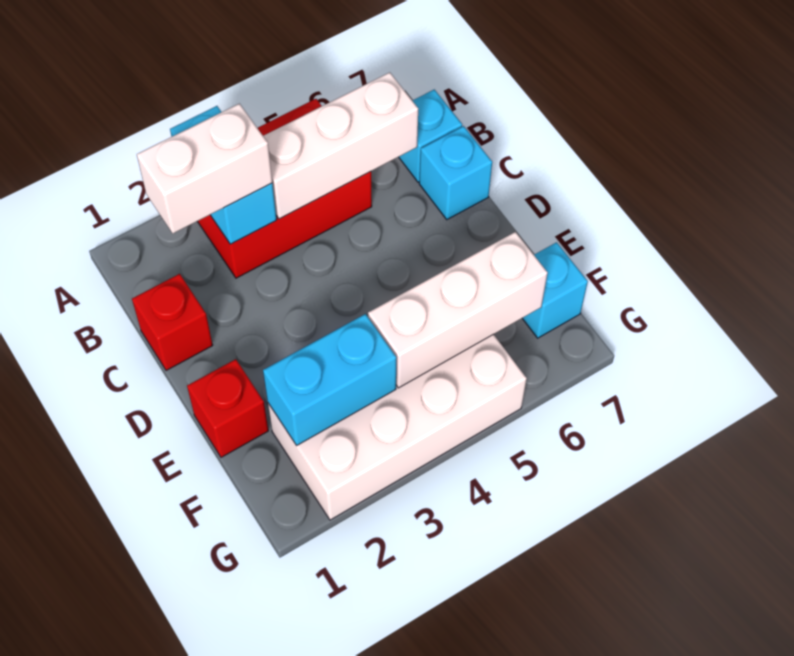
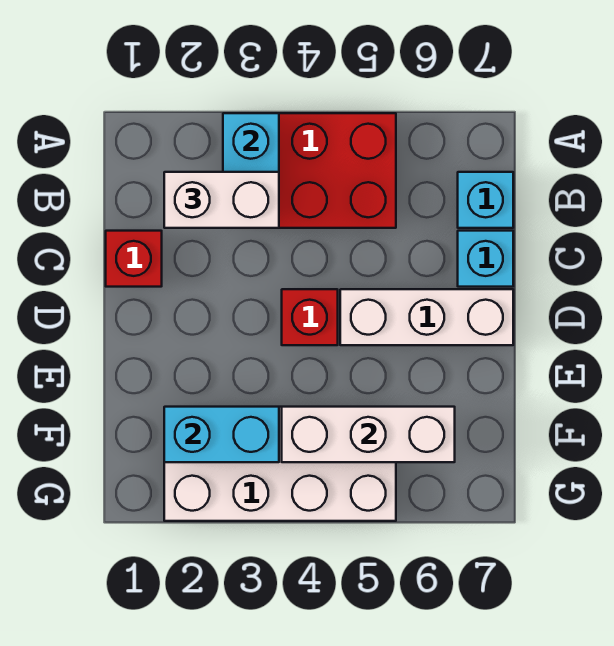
white brick B4:B6 level 2 -> white brick D5:D7 level 1
red brick E1 level 1 -> red brick D4 level 1
cyan brick F7 level 1 -> none

